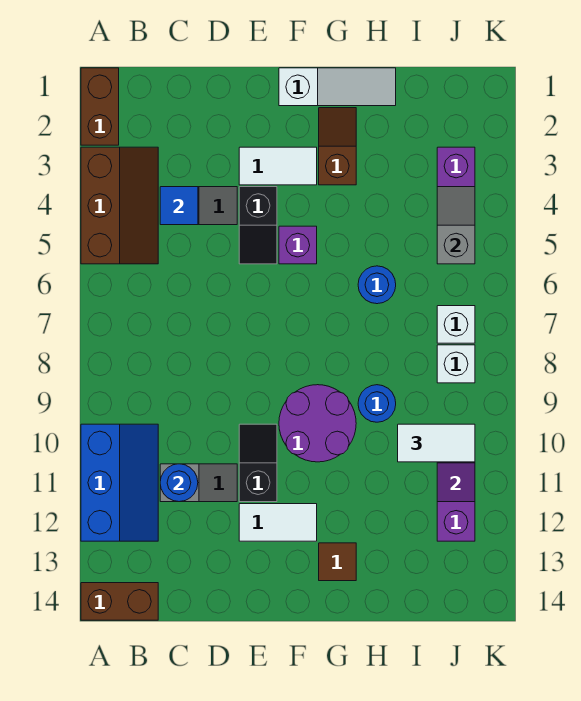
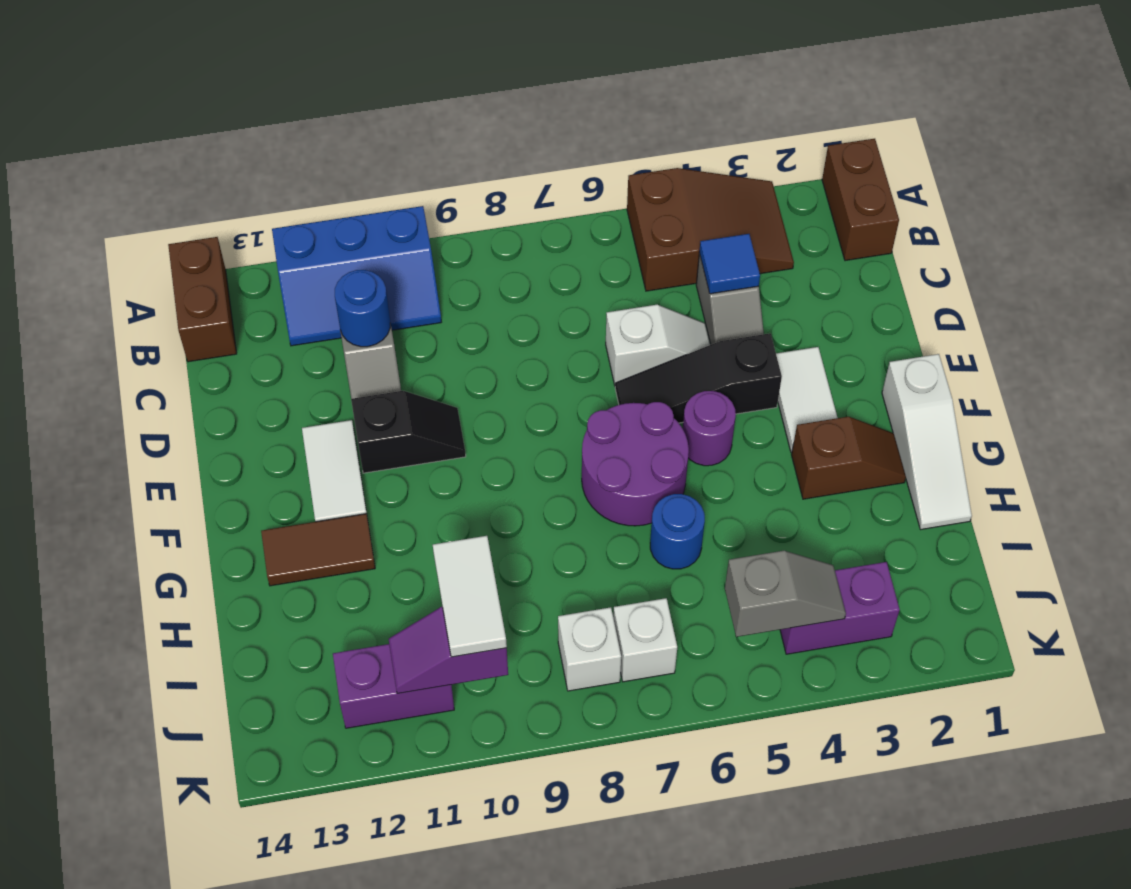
brown brick A1:A2 level 1 -> brown brick A1:B1 level 1
brown slope A3:B5 level 1 top A -> brown slope A3:B5 level 1 top 5
none -> white slope D5:D6 level 1 top 6
black slope E4:E5 level 1 top 4 -> black slope E4:E6 level 1 top 4
purple brick F5 level 1 -> purple round brick F5 level 1
purple round brick F9:G10 level 1 -> purple round brick F6:G7 level 1
brown tile G13 level 1 -> brown tile G12:G13 level 1
blue round brick H9 level 1 -> none

